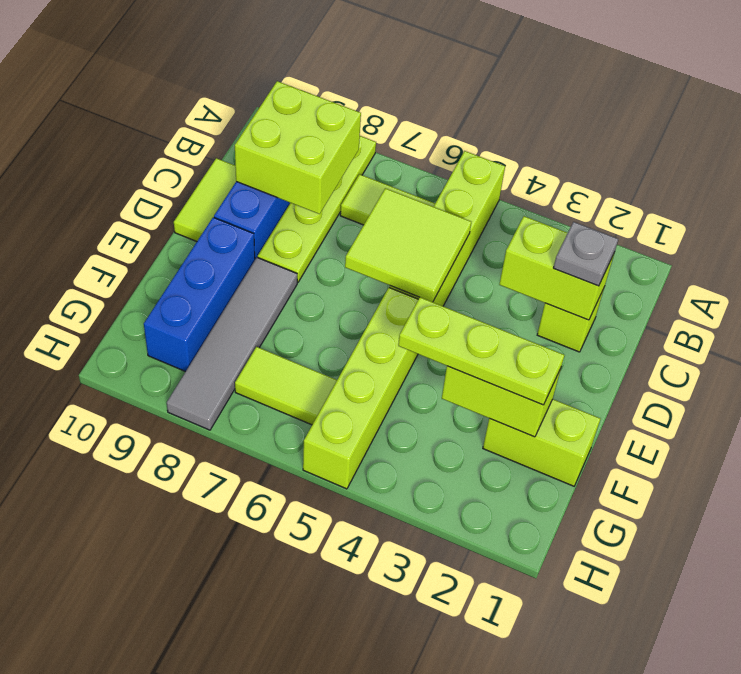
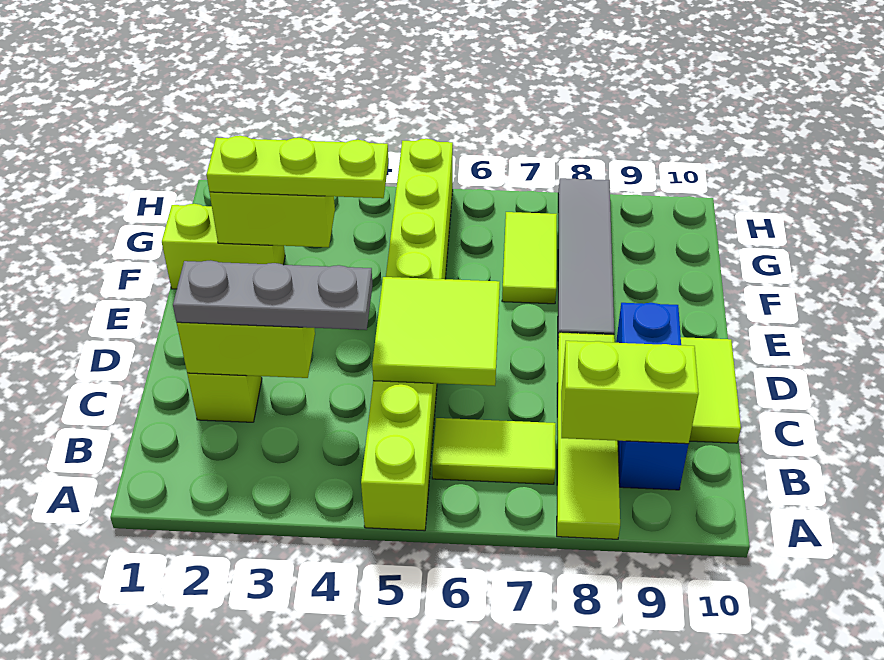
lime plate A8:D8 level 1 -> lime tile A8:D8 level 1
lime brick B8:C9 level 2 -> lime brick B8:B9 level 2
grey plate C2 level 3 -> grey plate C2:C4 level 3
blue brick E9:G9 level 1 -> none
lime tile G6:G7 level 1 -> lime tile F7:G7 level 1

